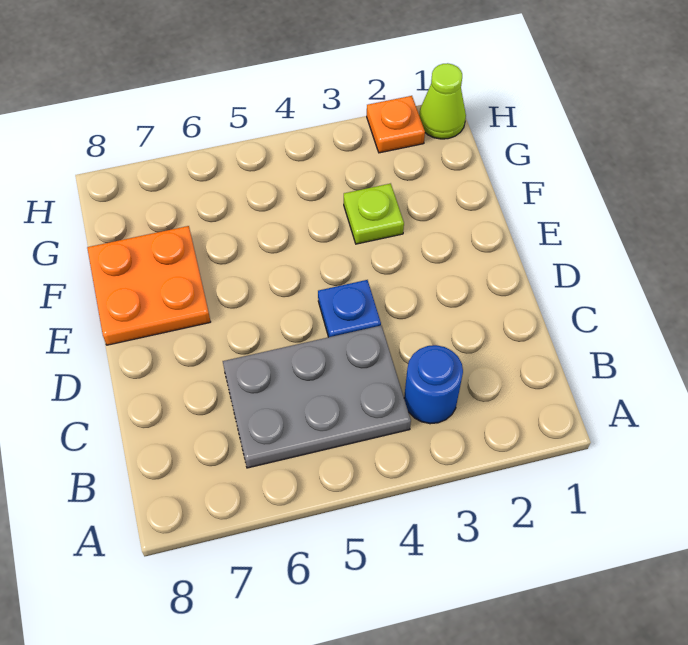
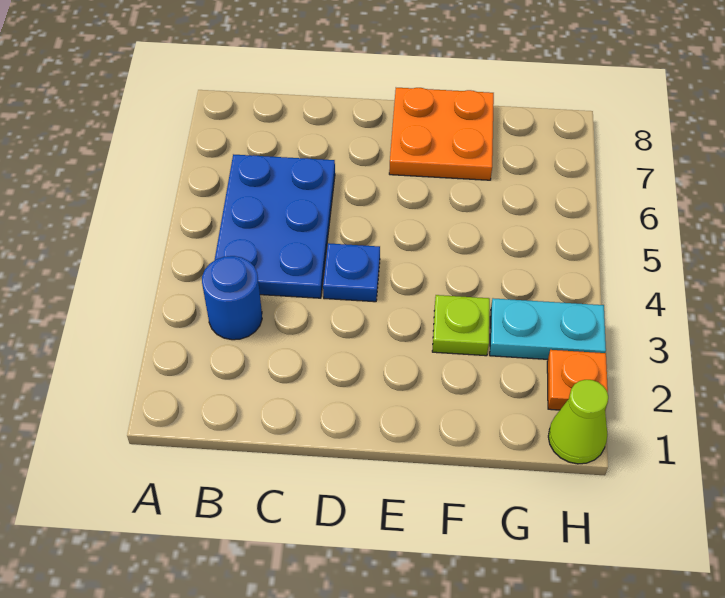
grey plate B4:C6 level 1 -> blue plate B4:C6 level 1
none -> cyan plate G3:H3 level 1

